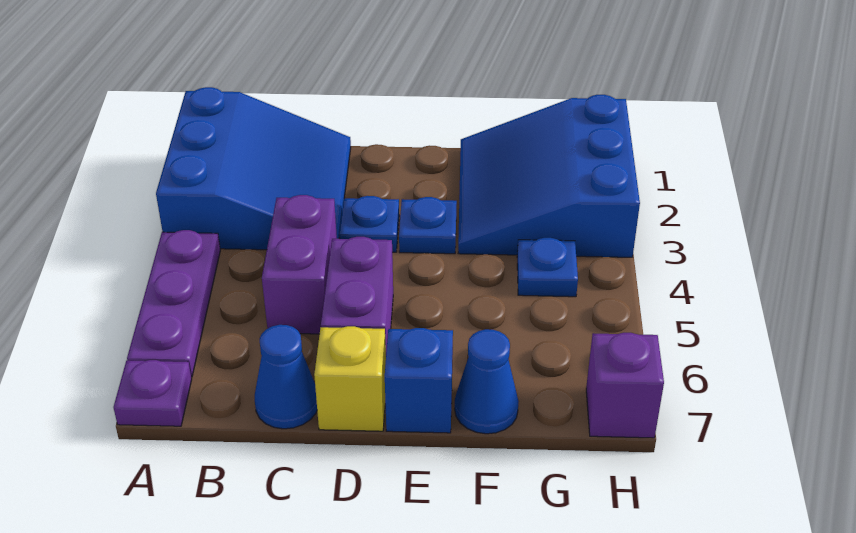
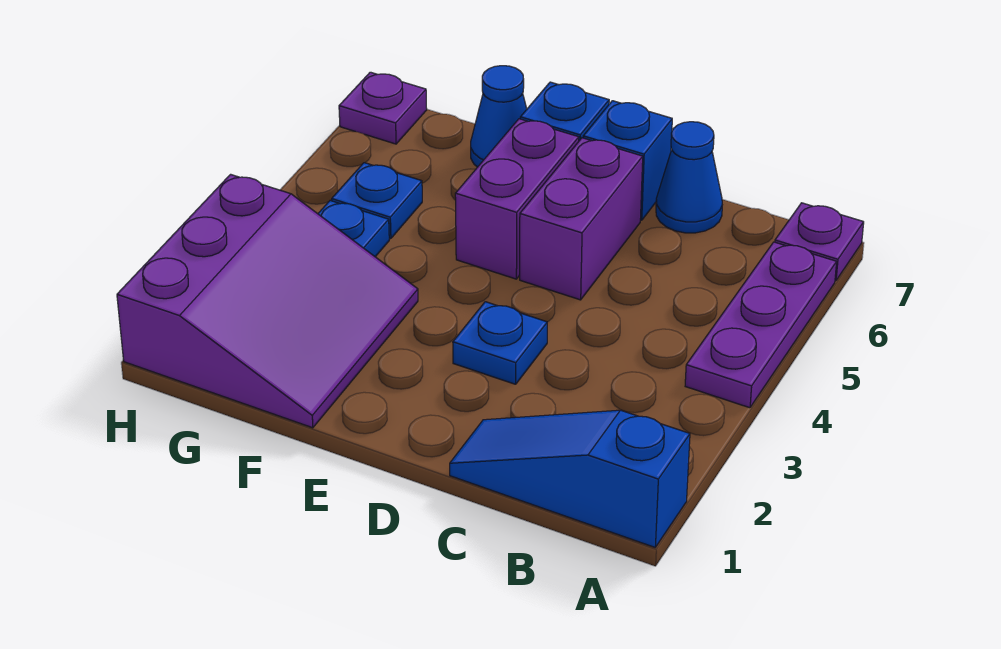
blue slope A1:C3 level 1 top A -> blue slope A1:C1 level 1 top A
purple brick C4:C5 level 1 -> purple brick E5:E6 level 1
yellow brick D7 level 1 -> blue brick D7 level 1
blue plate E3 level 1 -> blue plate G5 level 1
blue slope F1:H3 level 1 top H -> purple slope F1:H3 level 1 top H
purple brick H7 level 1 -> purple plate H7 level 1

